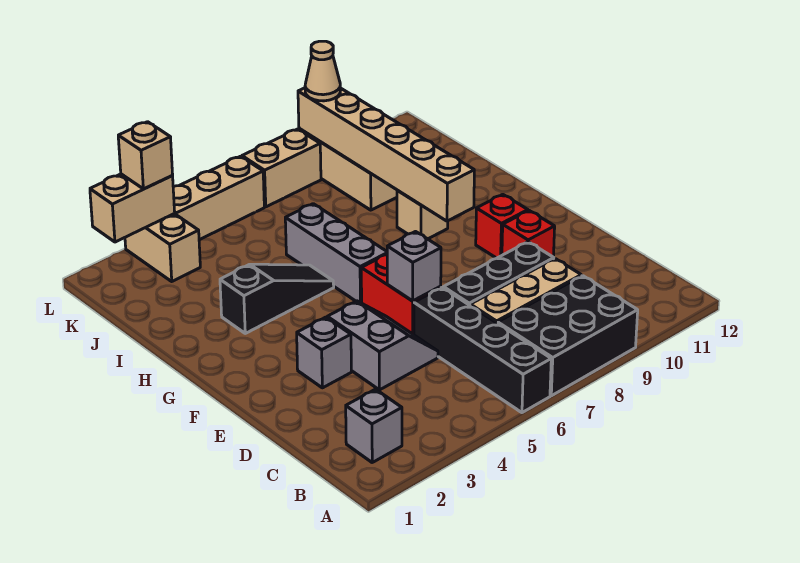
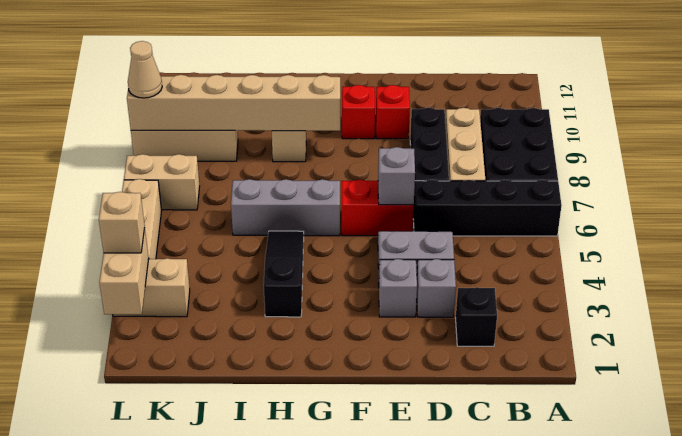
grey brick B2 level 1 -> grey brick D3 level 1
none -> black brick C2 level 1
tan brick L7:L8 level 1 -> tan brick K7:L7 level 1

